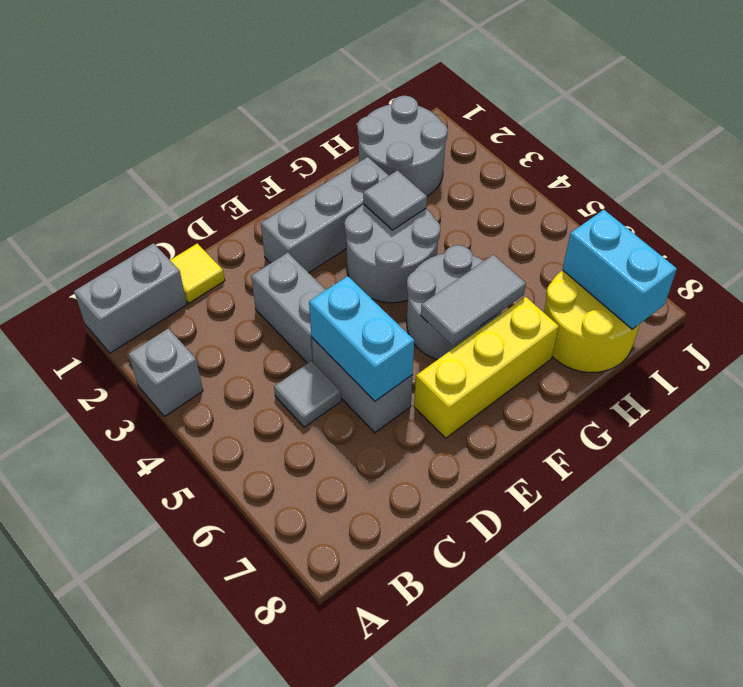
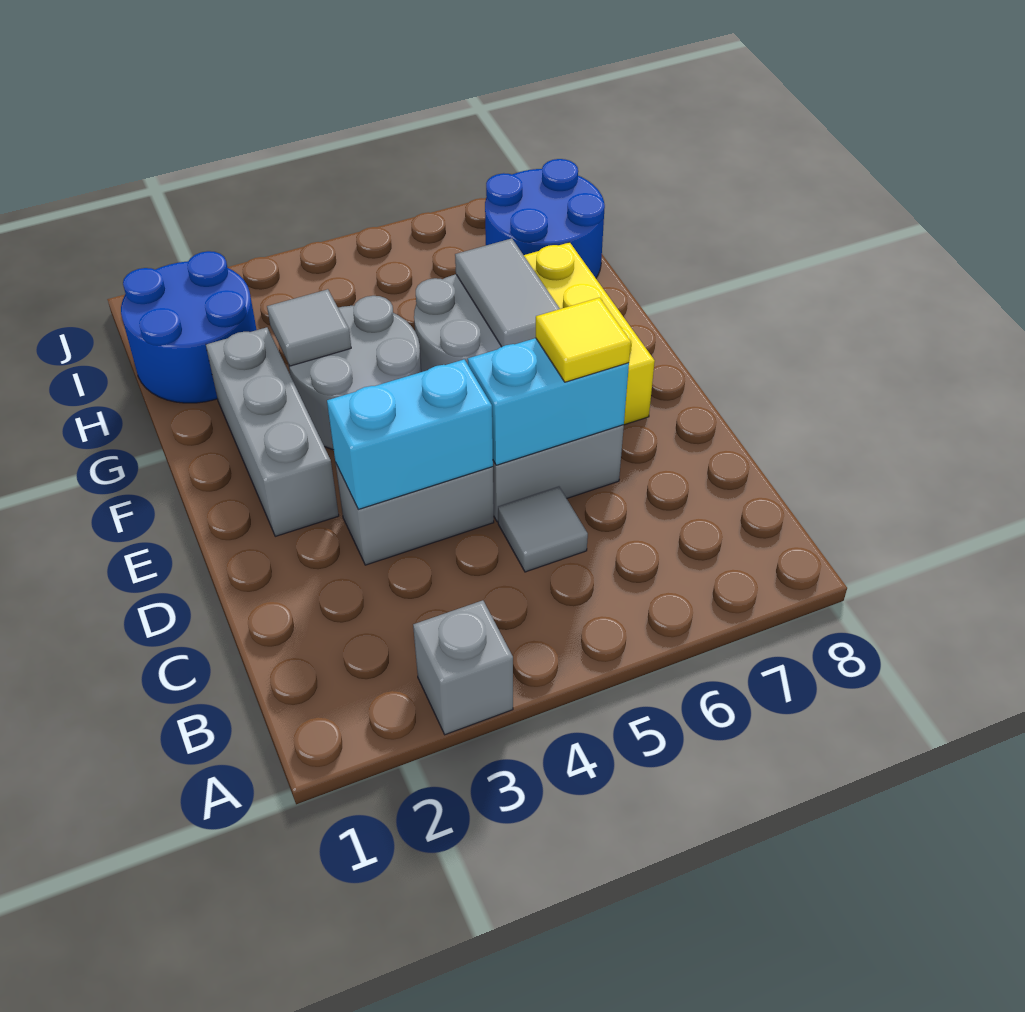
grey brick A1:B1 level 1 -> none
yellow tile C1 level 1 -> yellow tile D6 level 3
grey round brick H1:I2 level 1 -> blue round brick H1:I2 level 1
yellow round brick H7:I8 level 1 -> blue round brick H7:I8 level 1
cyan brick I7:I8 level 2 -> cyan brick D3:D4 level 2

